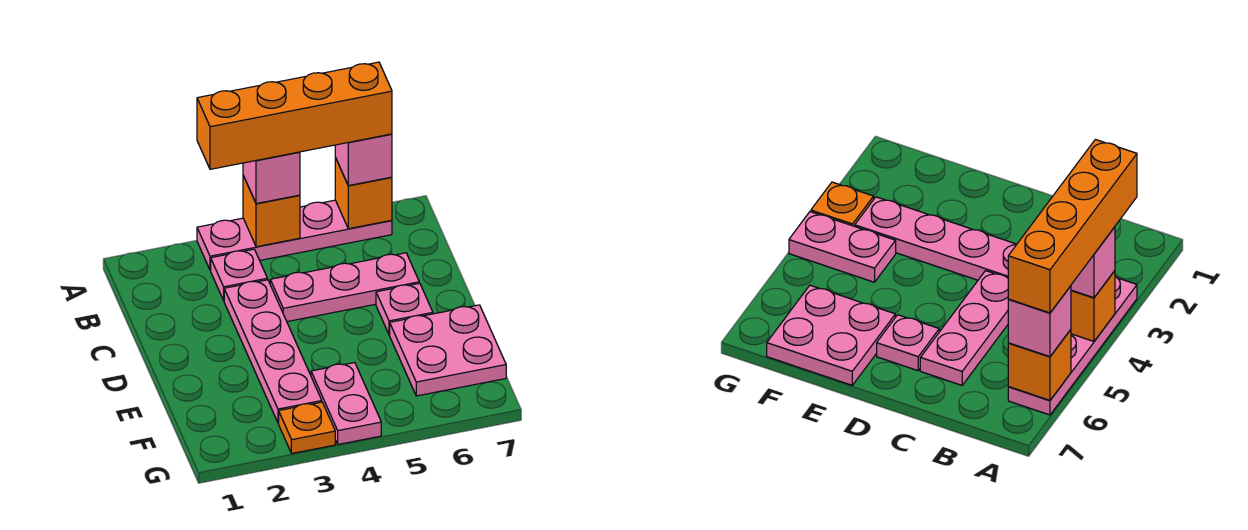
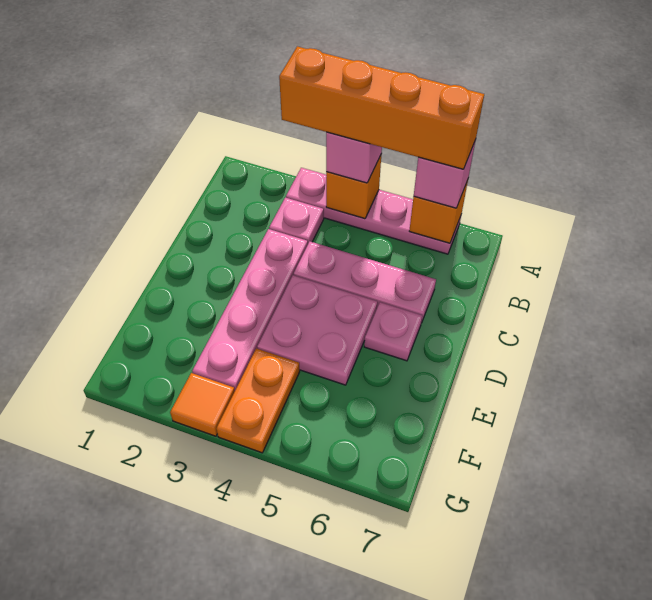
pink plate E6:F7 level 1 -> pink plate D4:E5 level 1
pink plate F4:G4 level 1 -> orange plate F4:G4 level 1
orange plate G3 level 1 -> orange tile G3 level 1

